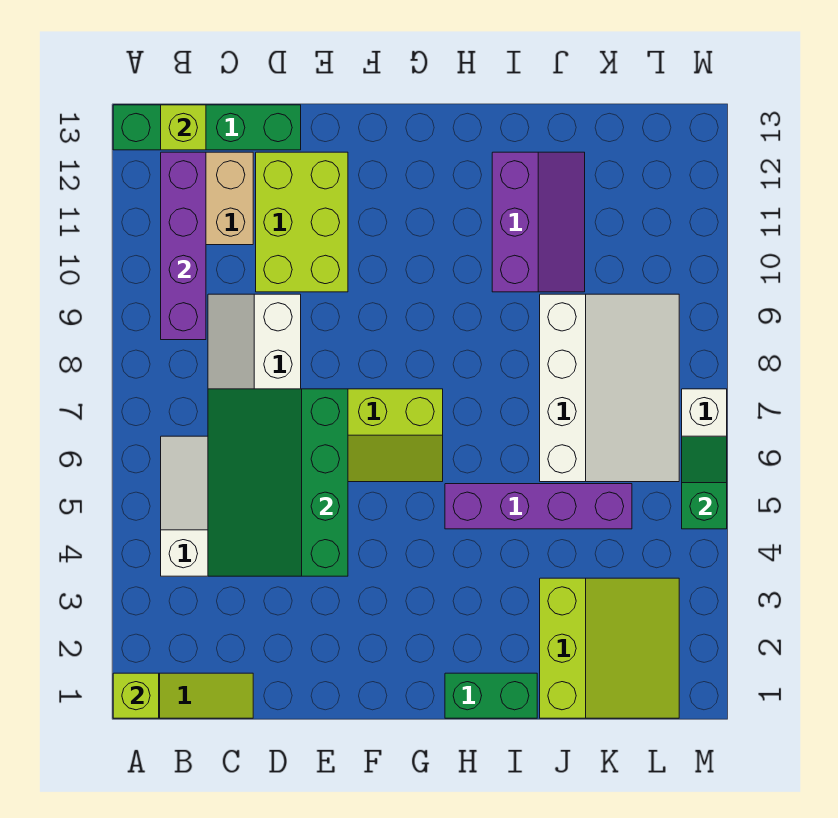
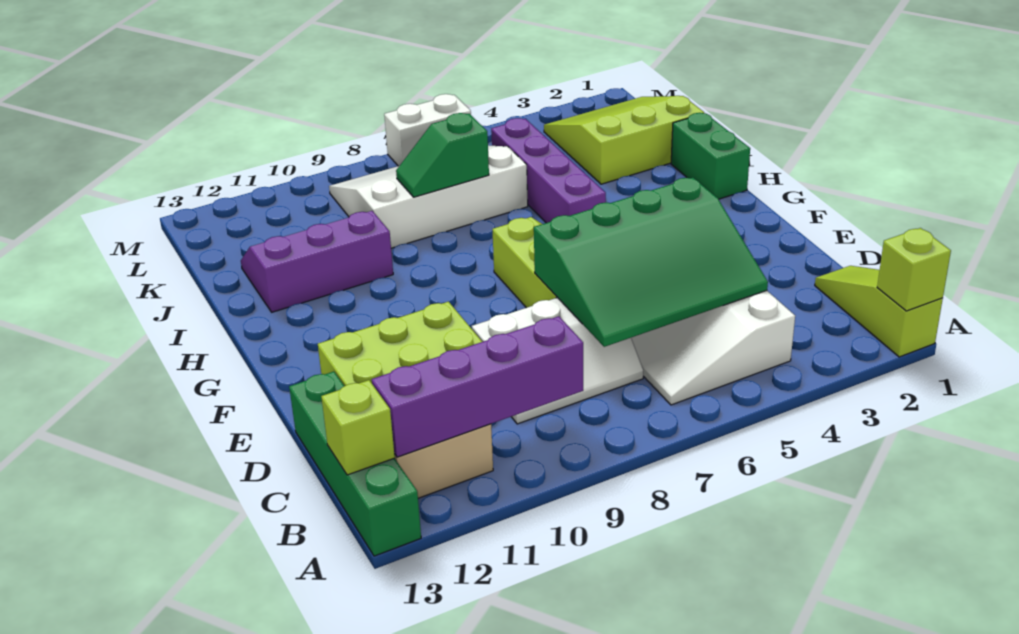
green slope M5:M6 level 2 top 5 -> green slope J7:J8 level 2 top 7

